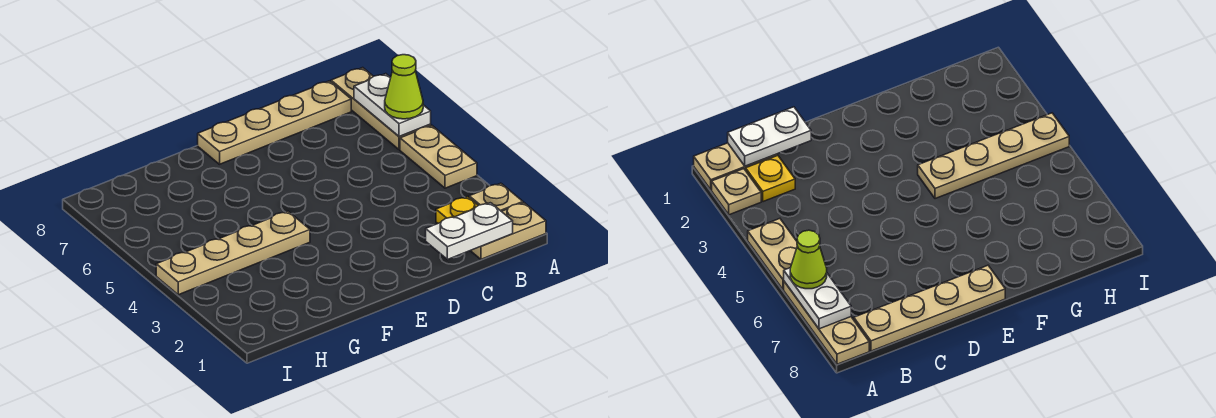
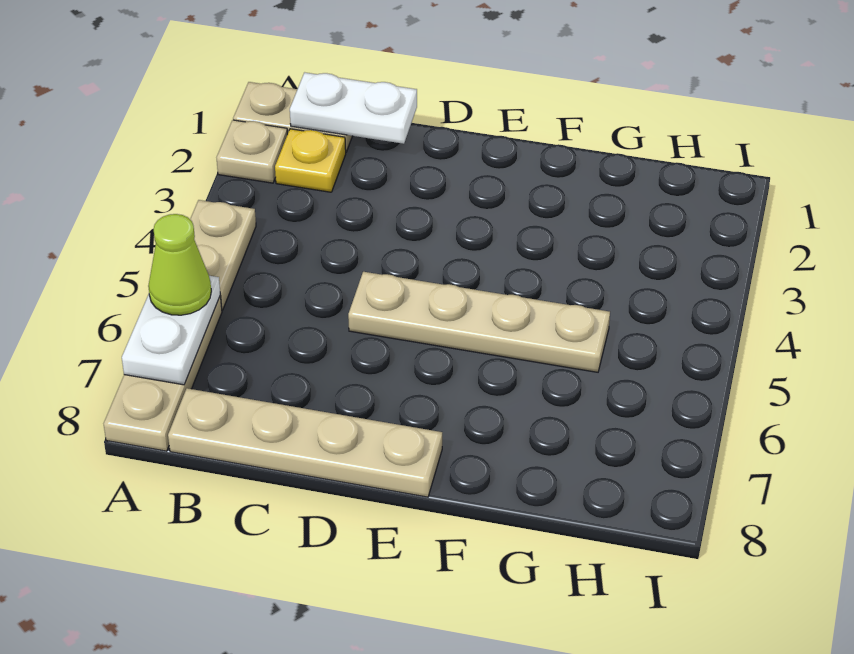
tan plate F4:I4 level 1 -> tan plate D5:G5 level 1

